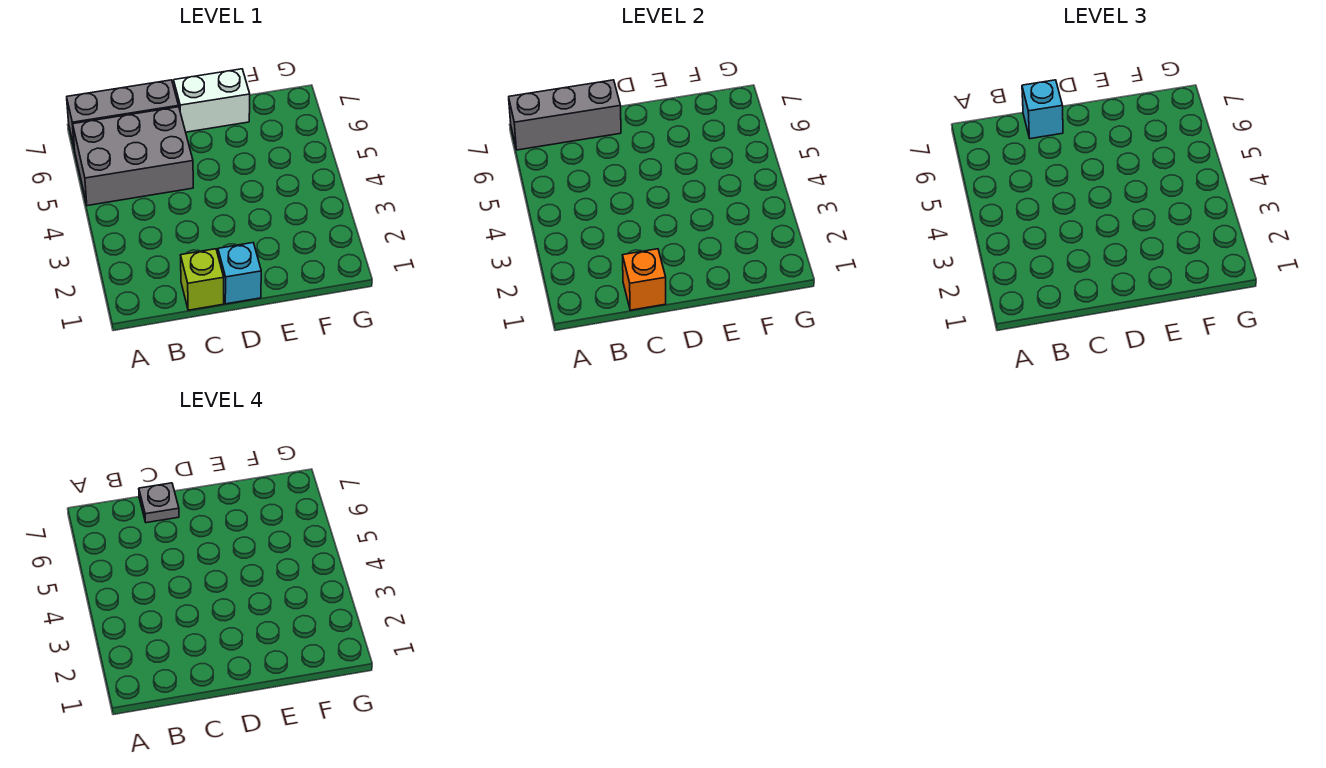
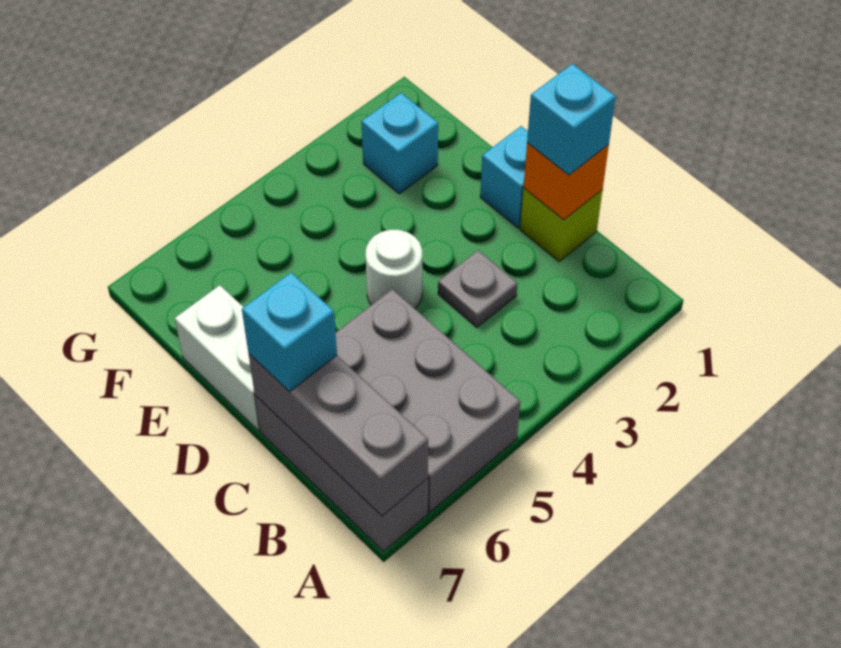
none -> cyan brick C1 level 3
grey plate C7 level 4 -> grey plate C3 level 1
none -> white round brick D4 level 1
none -> cyan brick F2 level 1

